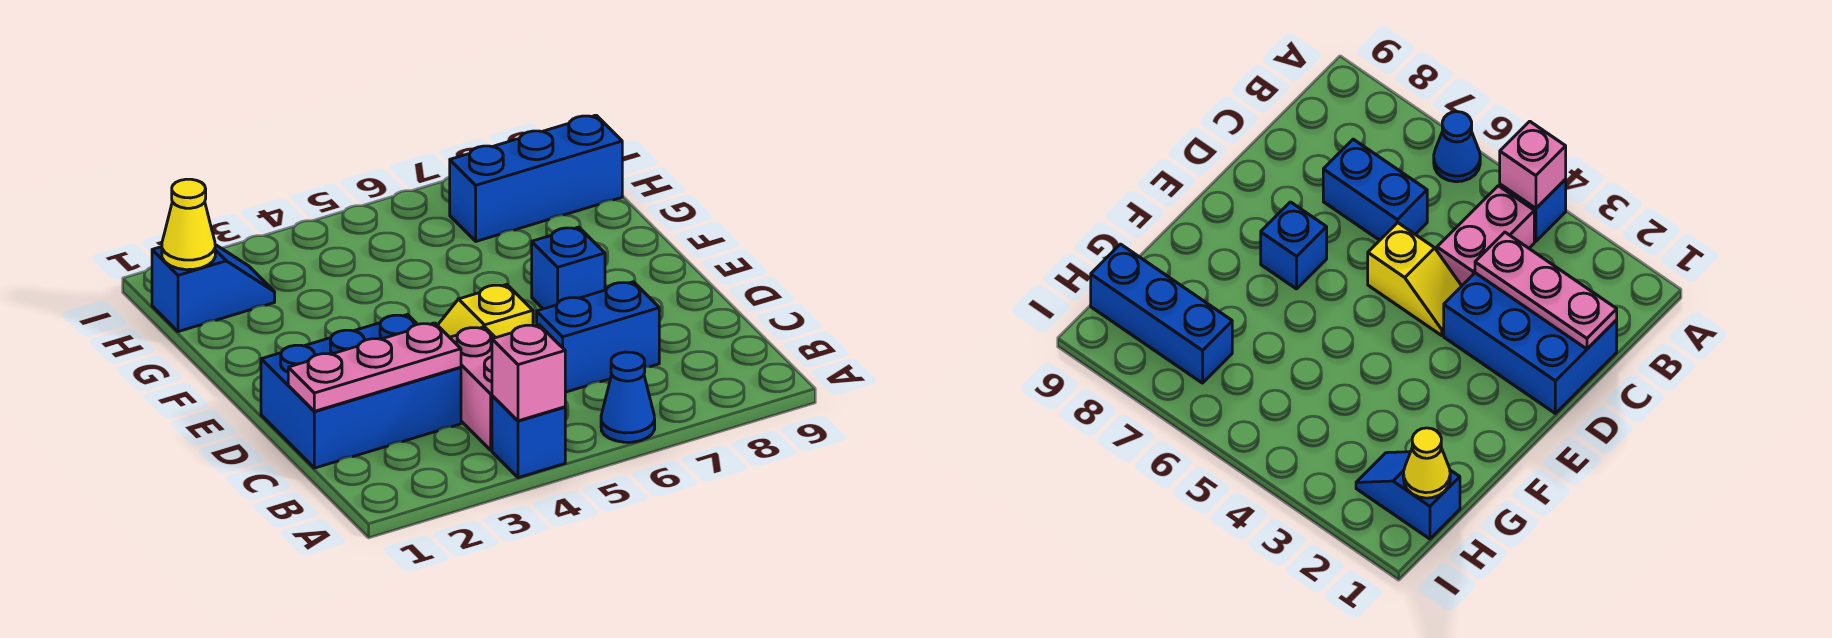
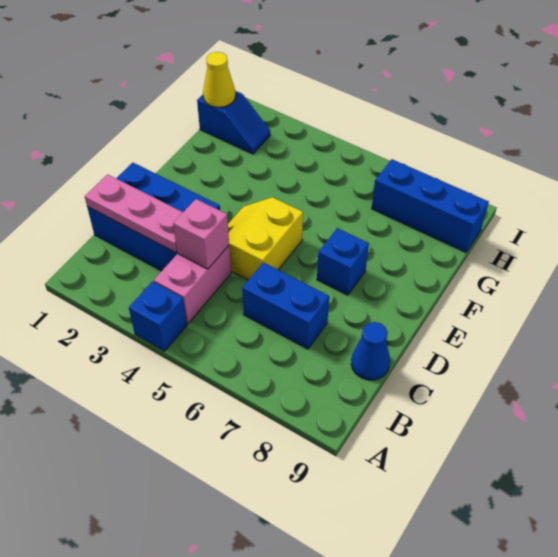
pink brick A4 level 2 -> pink brick C4 level 2
blue cone A6 level 1 -> blue cone C9 level 1
yellow slope D4:D5 level 1 top 5 -> yellow slope D4:E5 level 1 top 5

